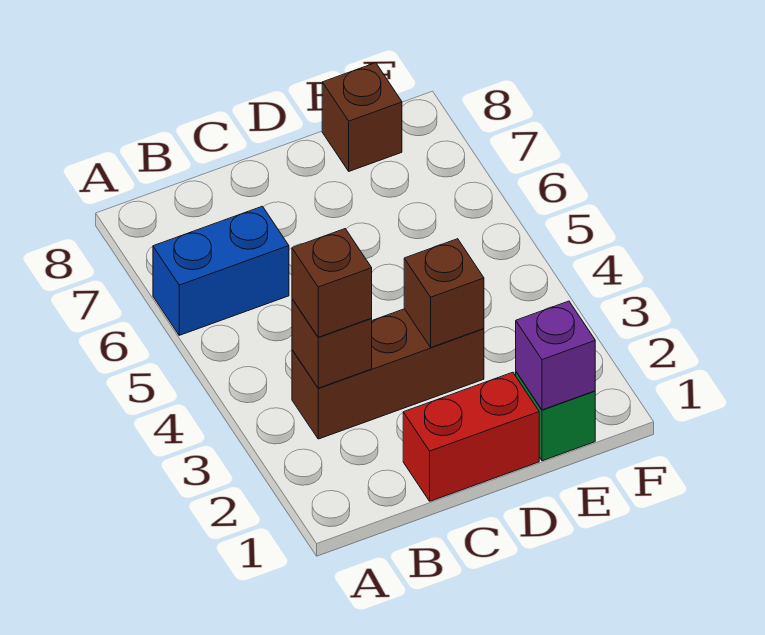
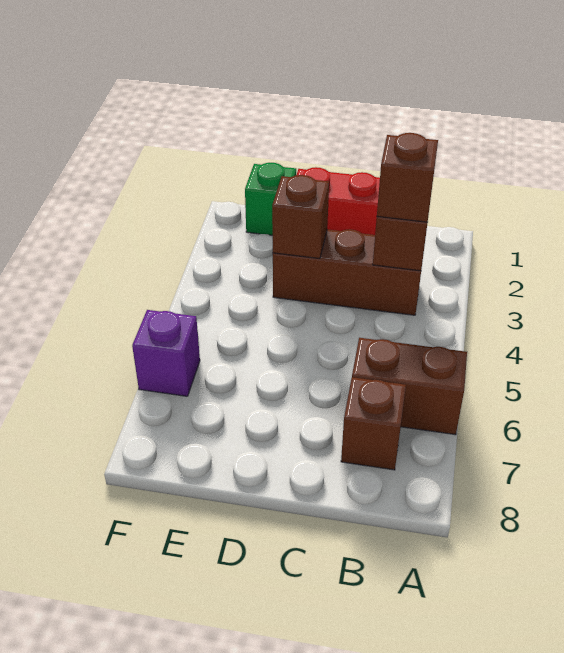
blue brick A6:B6 level 1 -> brown brick A6:B6 level 1
purple brick E1 level 2 -> purple brick F6 level 1
brown brick E8 level 1 -> brown brick B7 level 1

